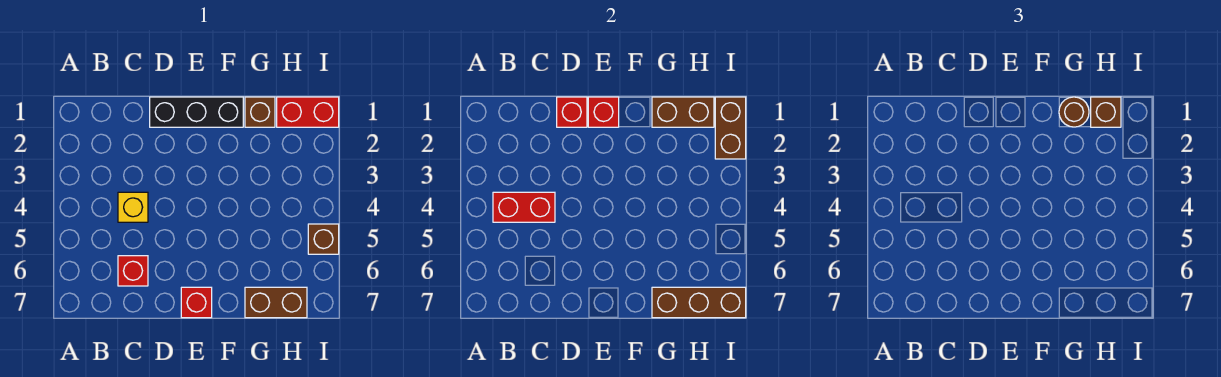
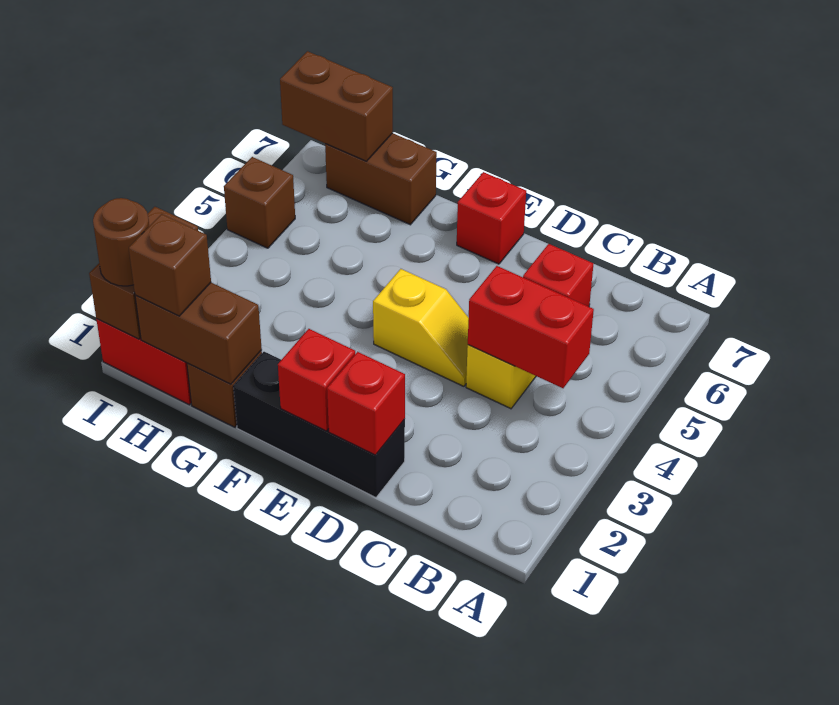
none -> yellow slope D4:E4 level 1 top E
brown round brick G1 level 3 -> brown round brick I1 level 3
brown brick G7:I7 level 2 -> brown brick H7:I7 level 2

